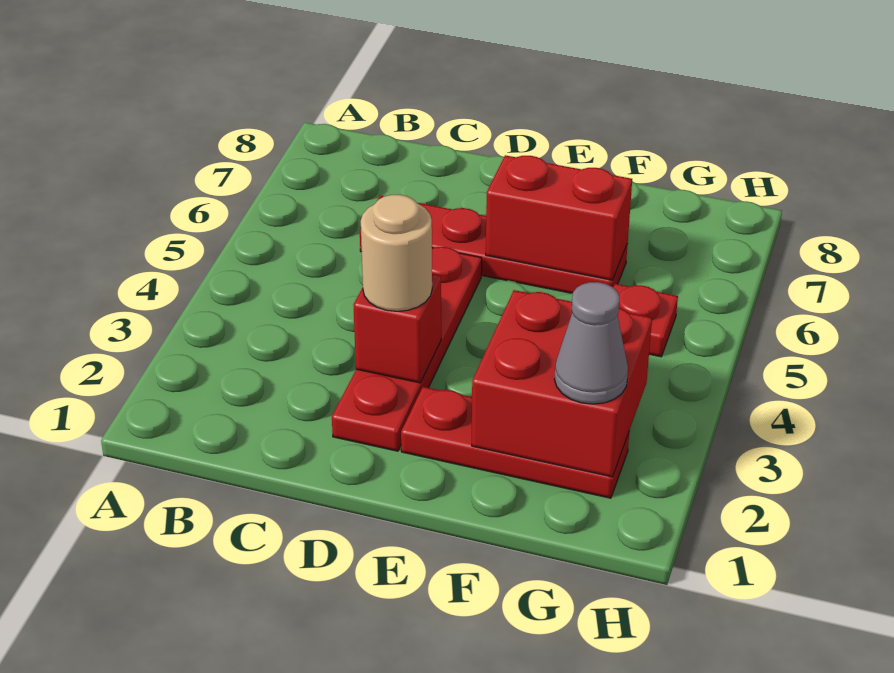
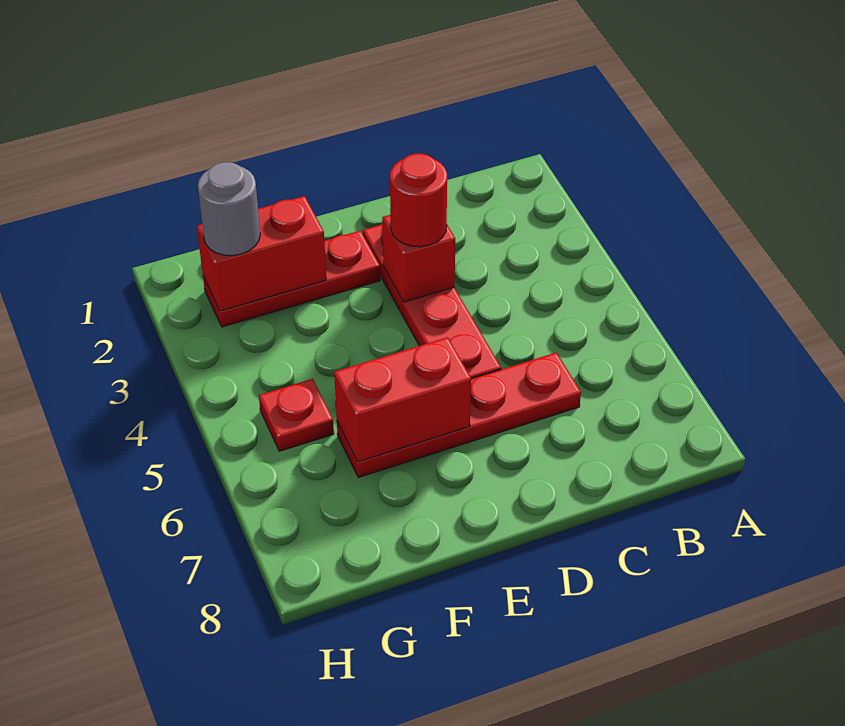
tan round brick D3 level 3 -> red round brick D3 level 3
red brick F2:G3 level 2 -> red brick F2:G2 level 2
grey cone G2 level 3 -> grey round brick G2 level 3

